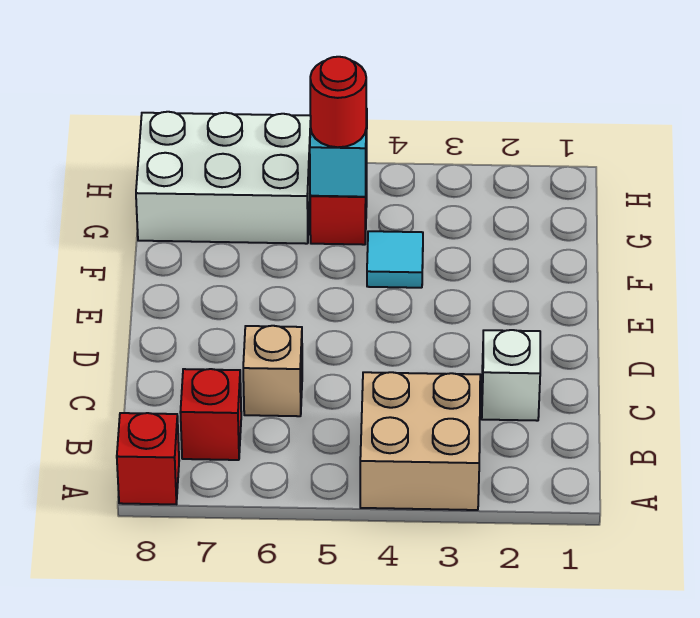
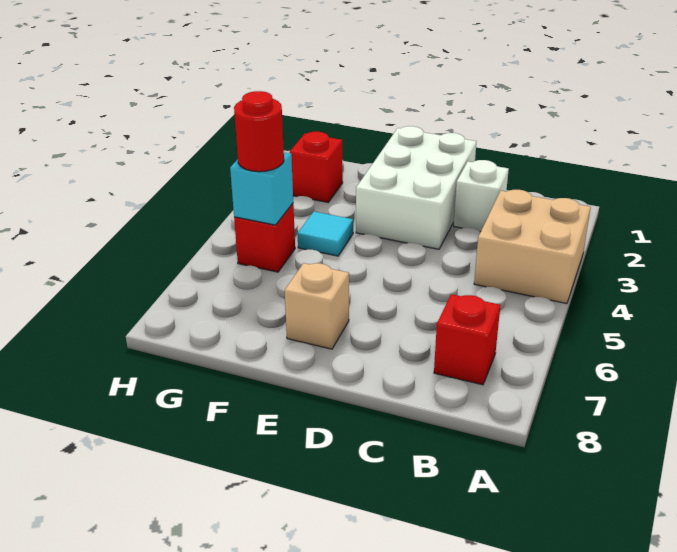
red brick A8 level 1 -> red brick G2 level 1
tan brick C6 level 1 -> tan brick E7 level 1
white brick G6:H8 level 1 -> white brick D1:E3 level 1

